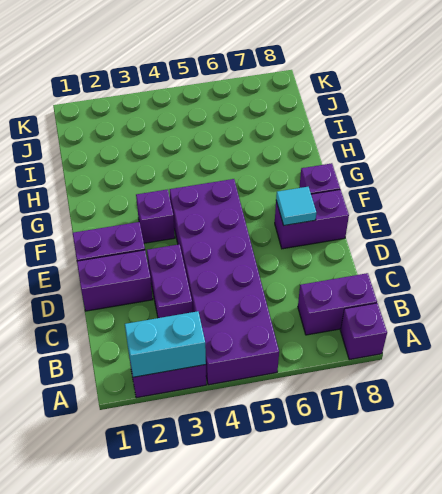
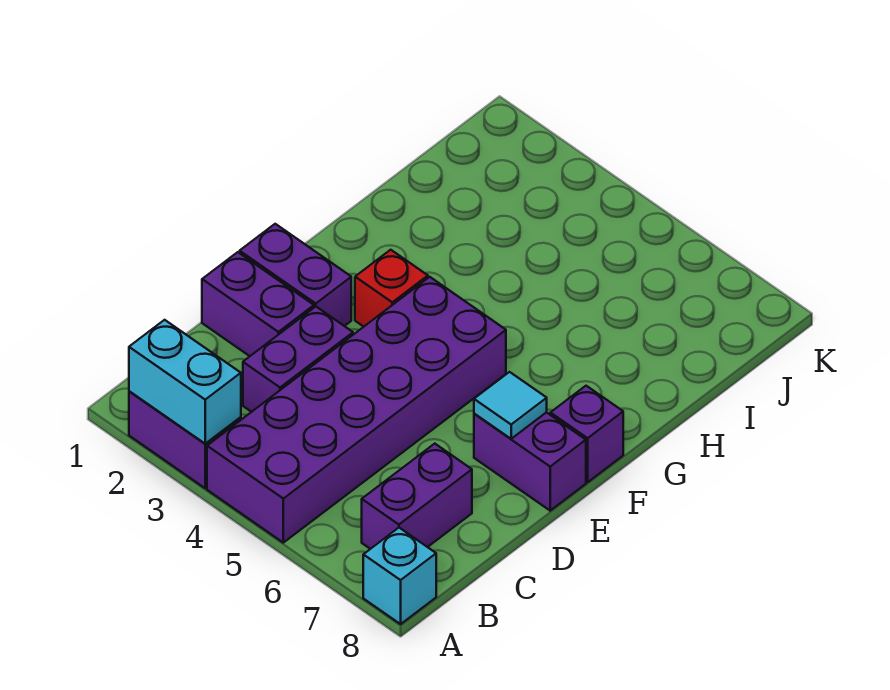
purple brick A8 level 1 -> cyan brick A8 level 1
purple brick B7:B8 level 1 -> purple brick B7:C7 level 1
purple brick F3 level 1 -> red brick F3 level 1

